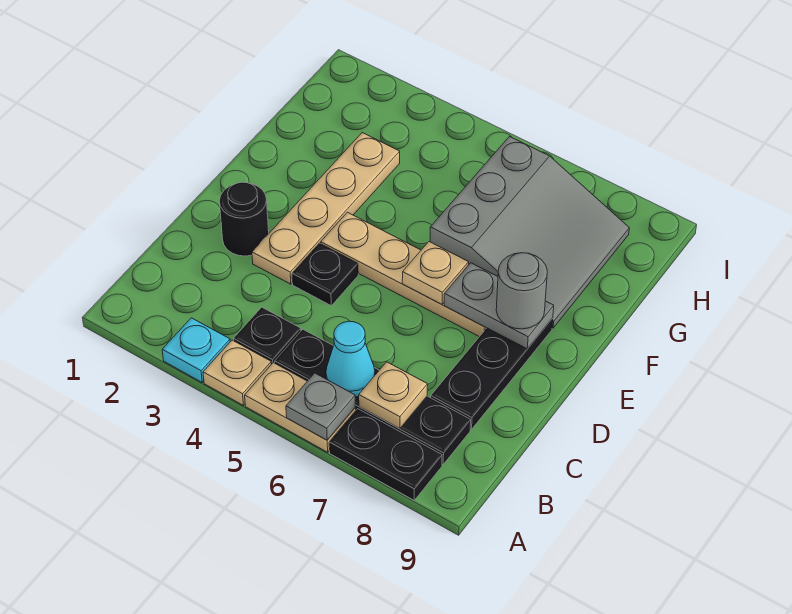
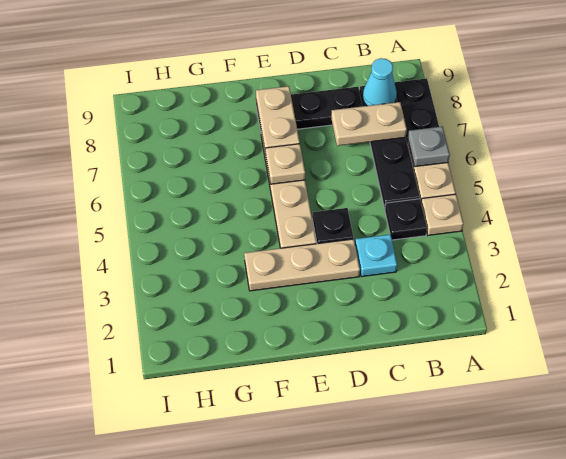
cyan plate A3 level 1 -> cyan plate C3 level 1
cyan cone B6 level 2 -> cyan cone B8 level 2
tan plate B7 level 2 -> tan plate B7:C7 level 2
black round brick D2 level 1 -> none
tan plate D3:G3 level 1 -> tan plate D3:F3 level 1
grey plate E7:E8 level 2 -> tan plate E7:E8 level 2
grey round brick E8 level 3 -> none
grey slope F6:H8 level 1 top 6 -> none

